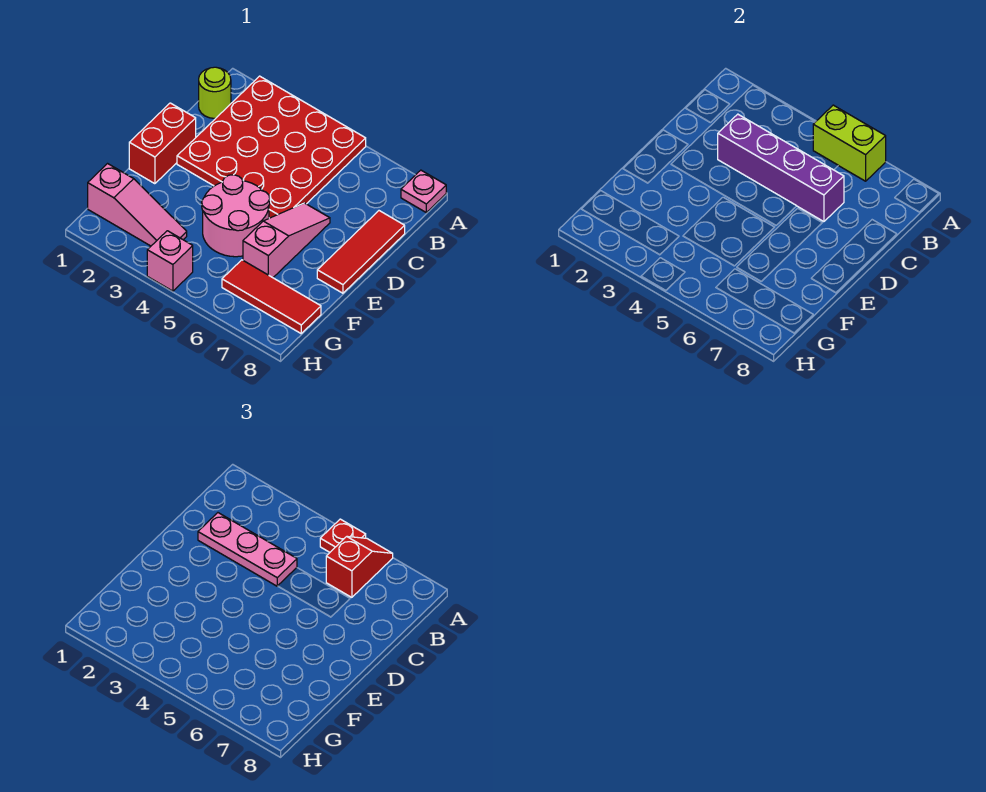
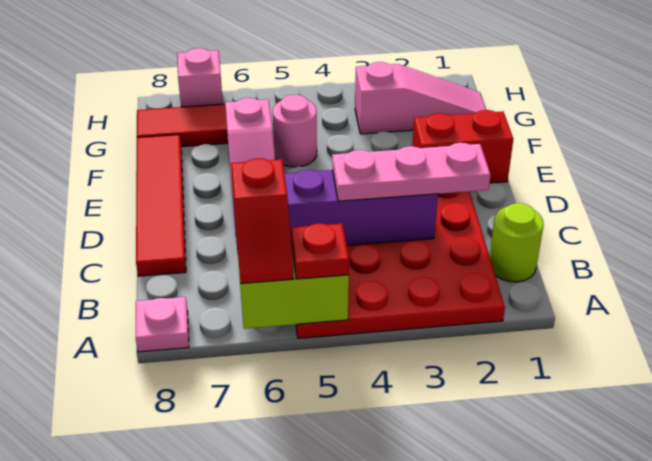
red tile C8:E8 level 1 -> red tile C8:F8 level 1
red brick D1:E1 level 1 -> red brick E1:E2 level 1
pink round brick E4:F5 level 1 -> pink round brick F5 level 1
pink slope G1:G3 level 1 top 1 -> pink slope G1:G3 level 1 top 3
pink brick H4 level 1 -> pink brick H7 level 1

